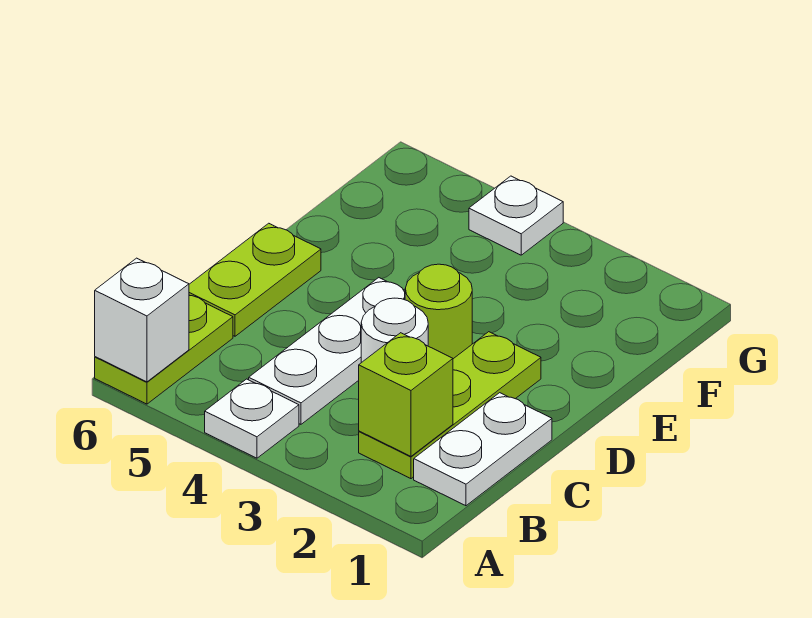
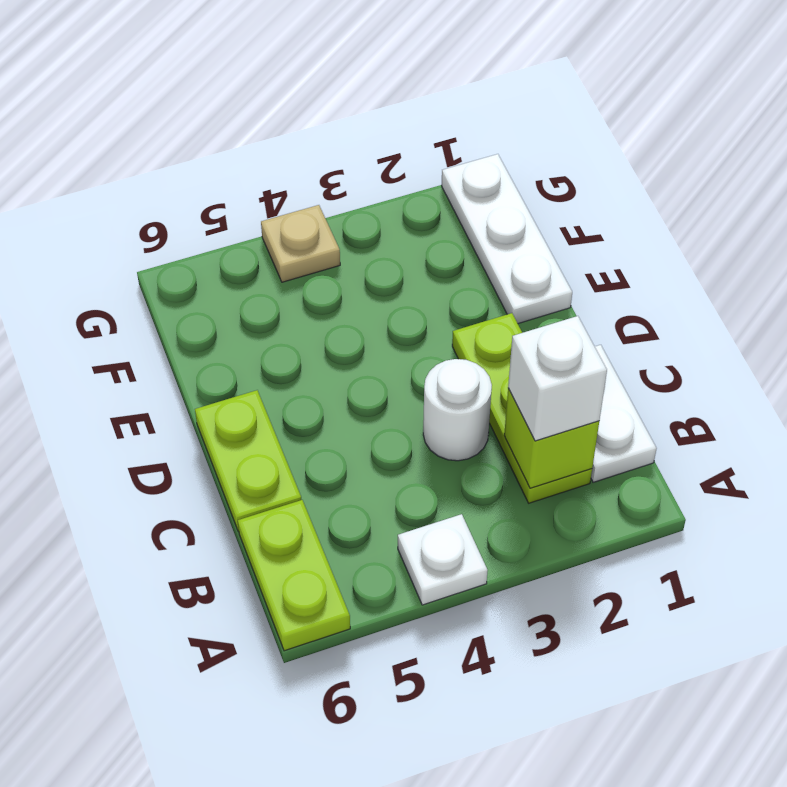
white brick A6 level 2 -> white brick B2 level 3
white plate B4:D4 level 1 -> white plate E1:G1 level 1
lime round brick D3 level 1 -> none
white plate G4 level 1 -> tan plate G4 level 1

